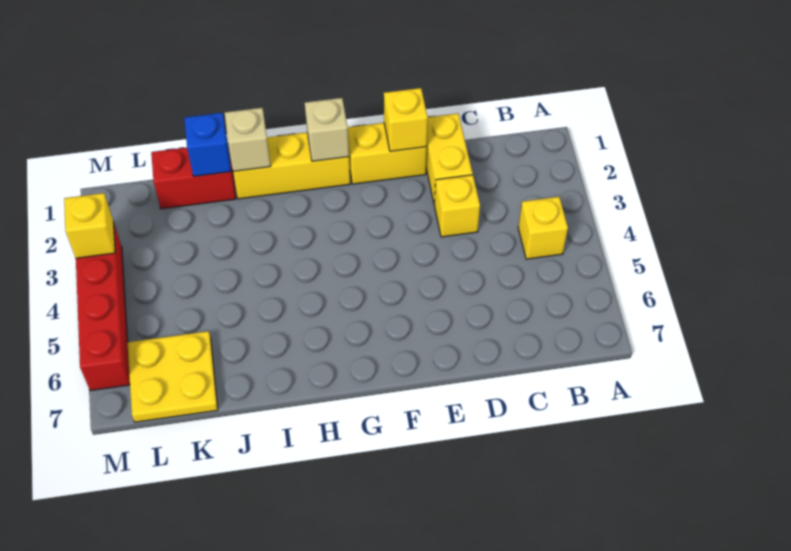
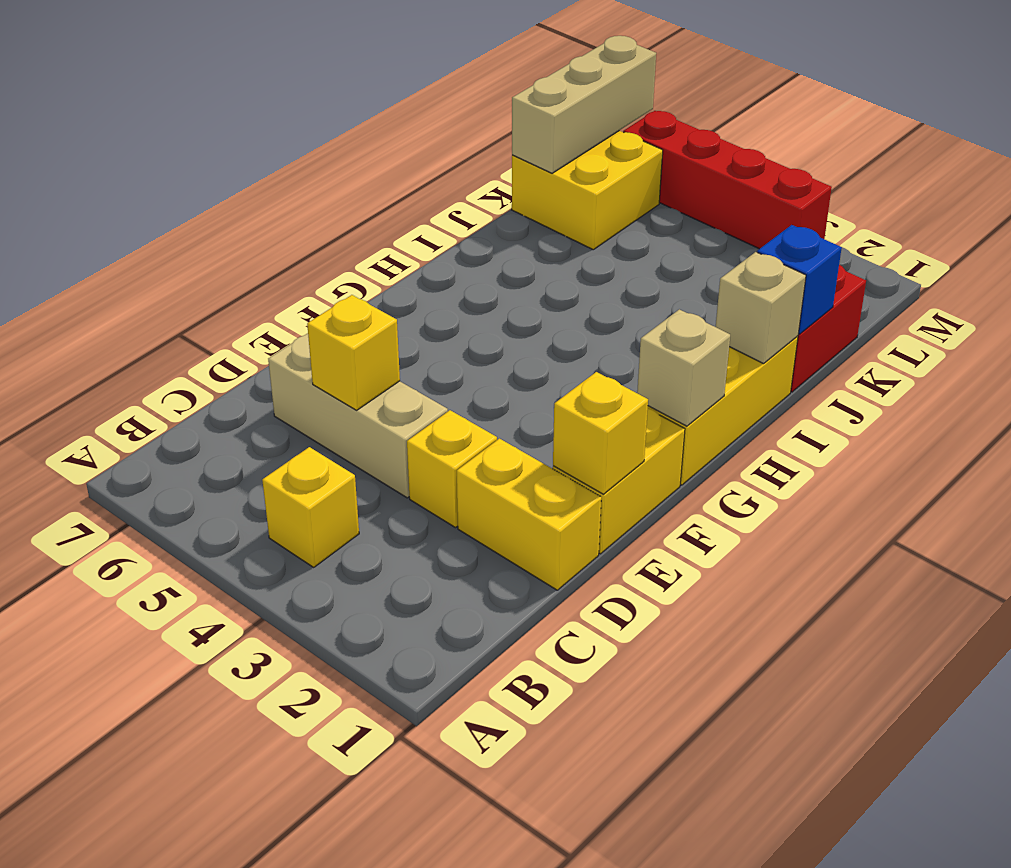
none -> tan brick D4:D6 level 1
yellow plate K6:L7 level 1 -> yellow brick K6:L7 level 1
none -> tan brick K7:M7 level 2
yellow brick M3 level 2 -> yellow brick D5 level 2

